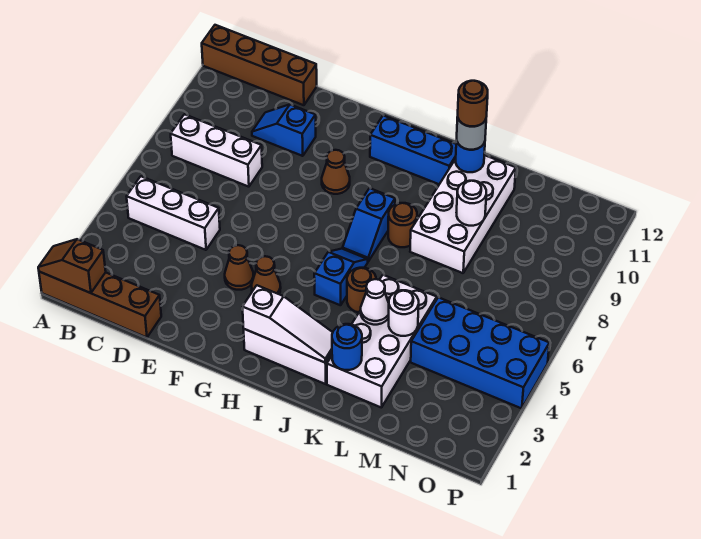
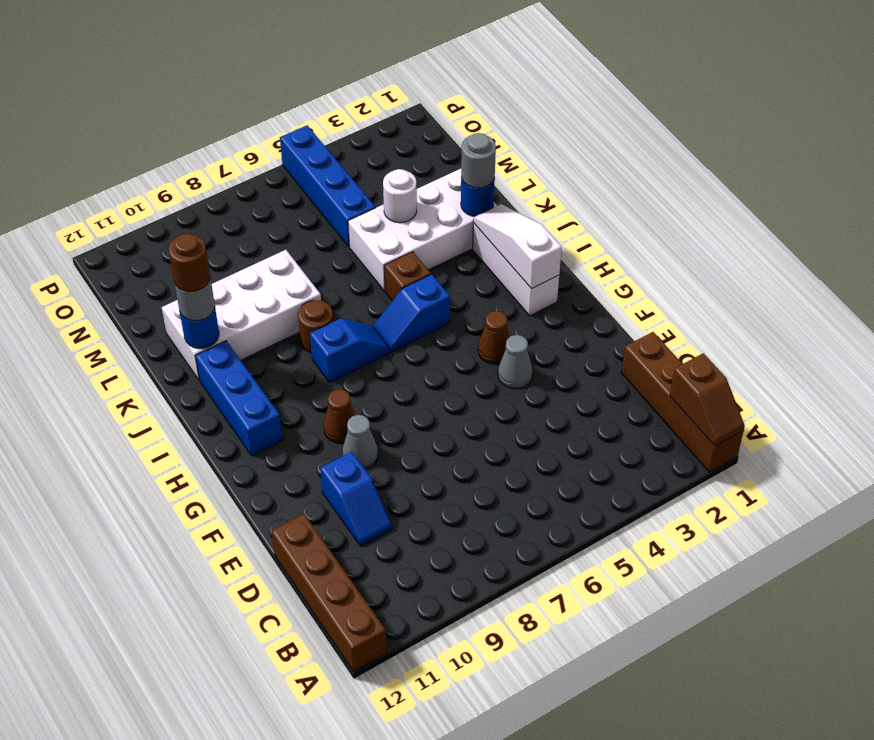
white brick B5:D5 level 1 -> none
white brick B8:D8 level 1 -> none
brown cone F4 level 1 -> grey cone F4 level 1
none -> grey cone F9 level 1
brown round brick J5 level 1 -> brown brick J5 level 1
none -> grey round brick K2 level 3
white cone K4 level 2 -> none
white round brick L9 level 2 -> none
blue brick M4:P5 level 1 -> blue brick M5:P5 level 1

